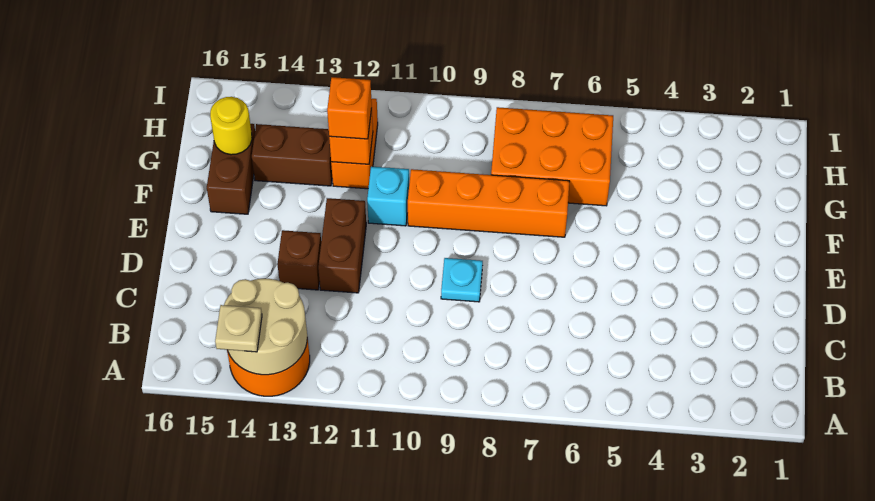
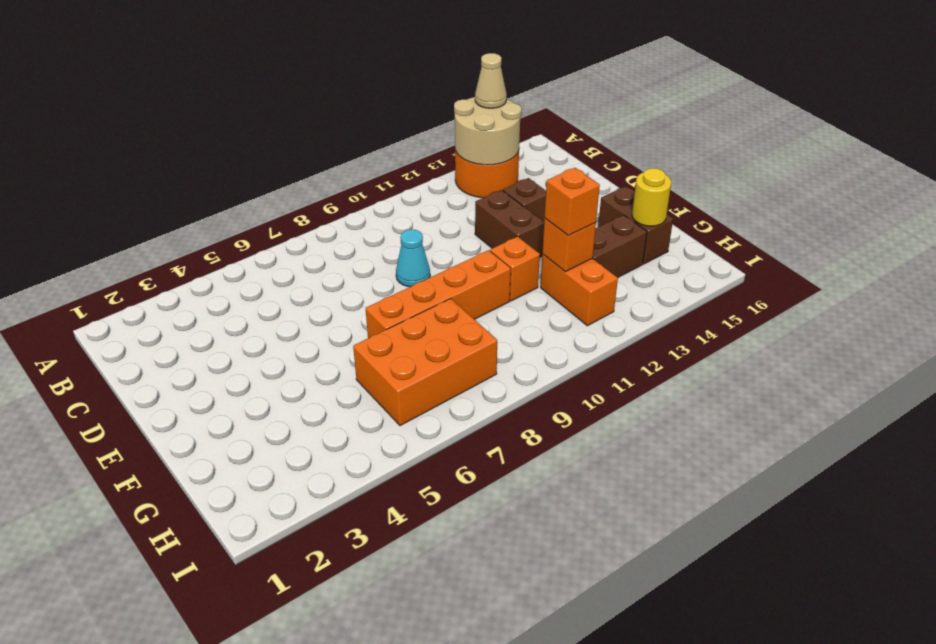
tan plate A14 level 3 -> tan cone A14 level 3
cyan plate D9 level 1 -> cyan cone D9 level 1
cyan brick F11 level 1 -> orange brick F11 level 1

